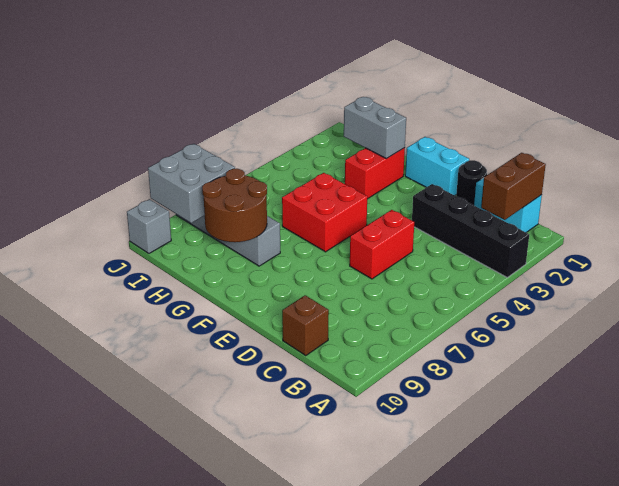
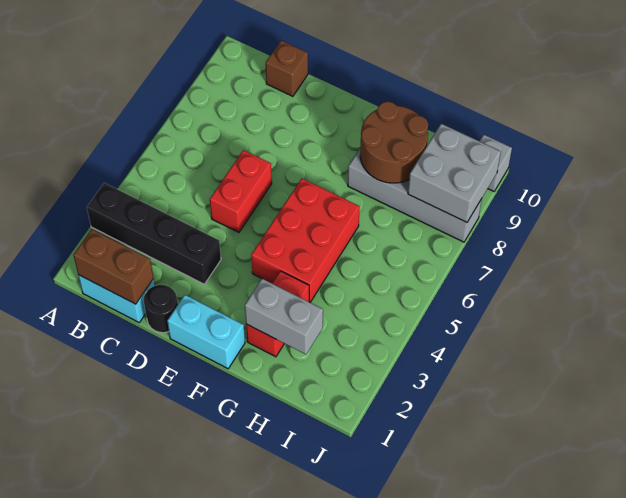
brown brick B1:B2 level 2 -> brown brick B1:C1 level 2
red brick F5:G6 level 1 -> red brick F4:G6 level 1

